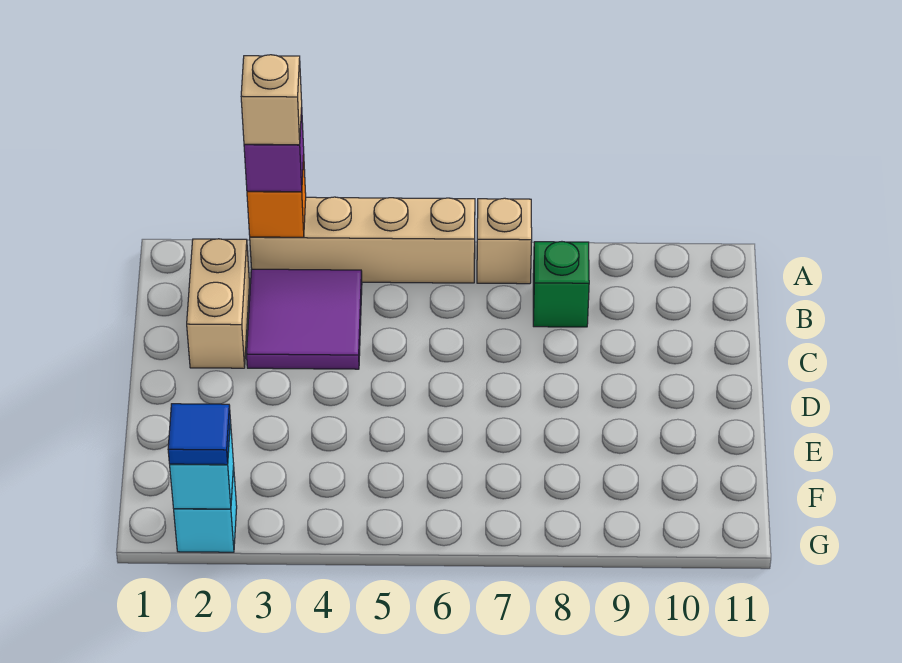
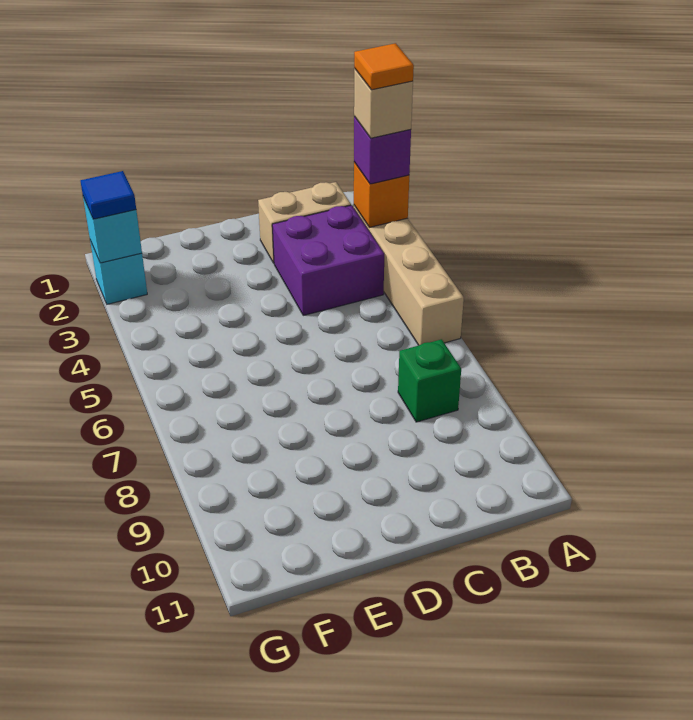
none -> orange tile A3 level 5
tan brick A7 level 1 -> none
purple tile B3:C4 level 1 -> purple brick B3:C4 level 1

